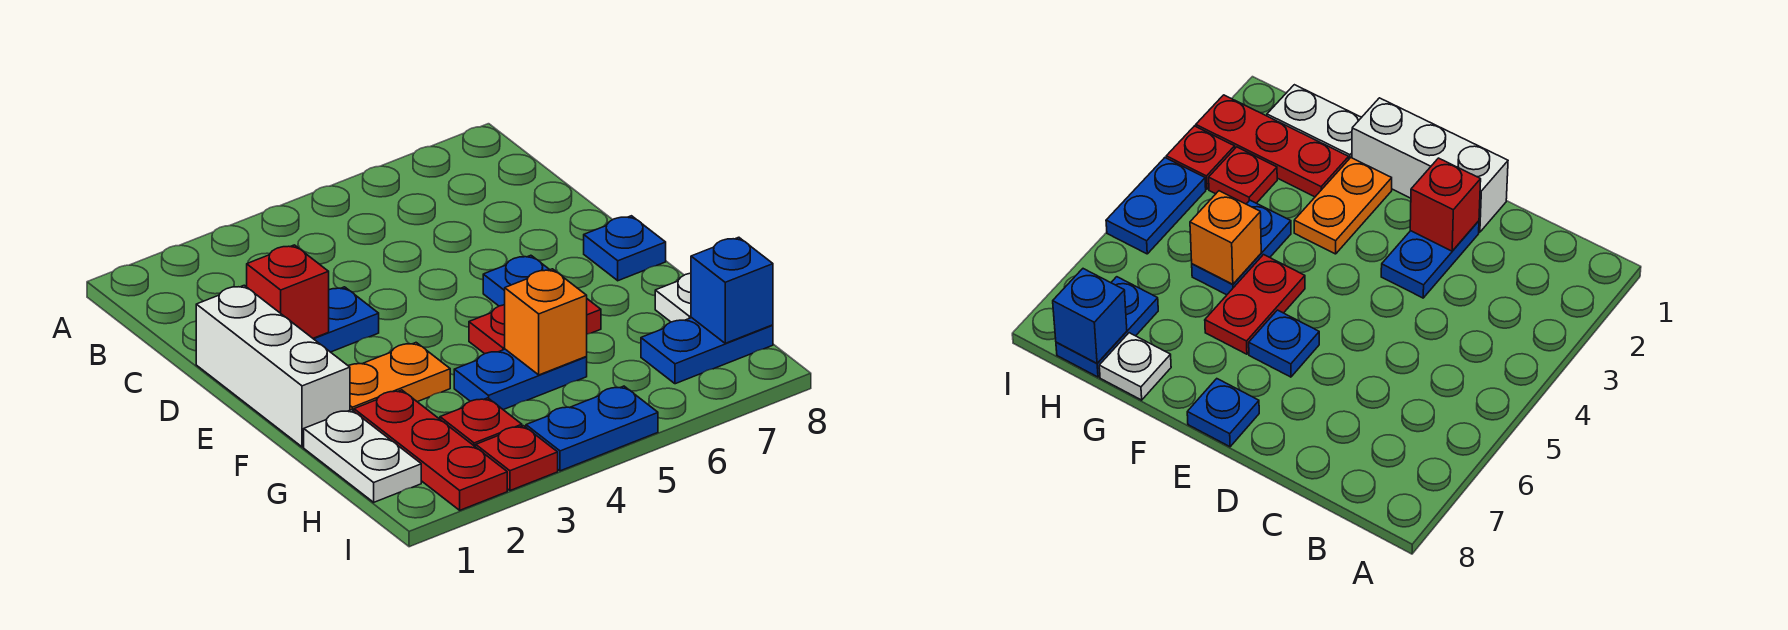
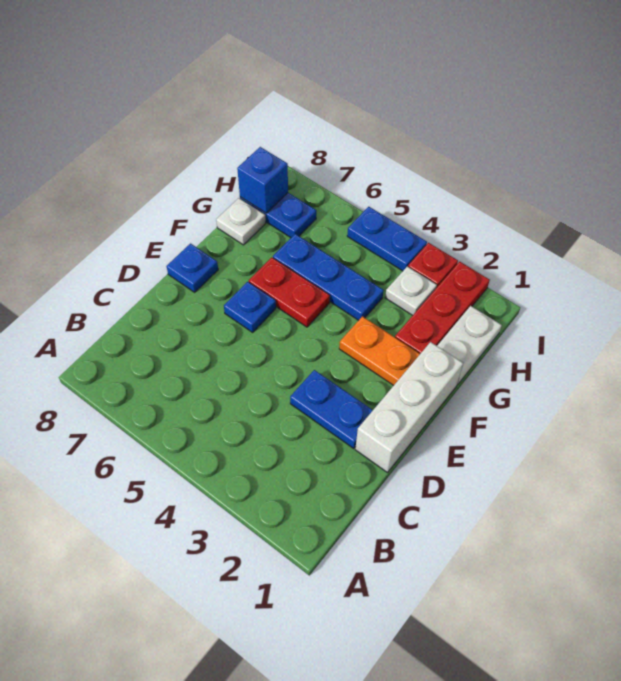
red brick D2 level 2 -> none
blue plate G4:G5 level 1 -> blue plate G4:G6 level 1
orange brick G5 level 2 -> none
red plate H3 level 1 -> white plate H3 level 1

